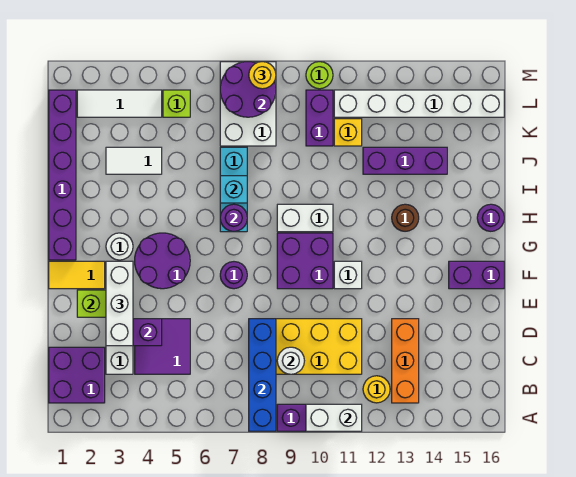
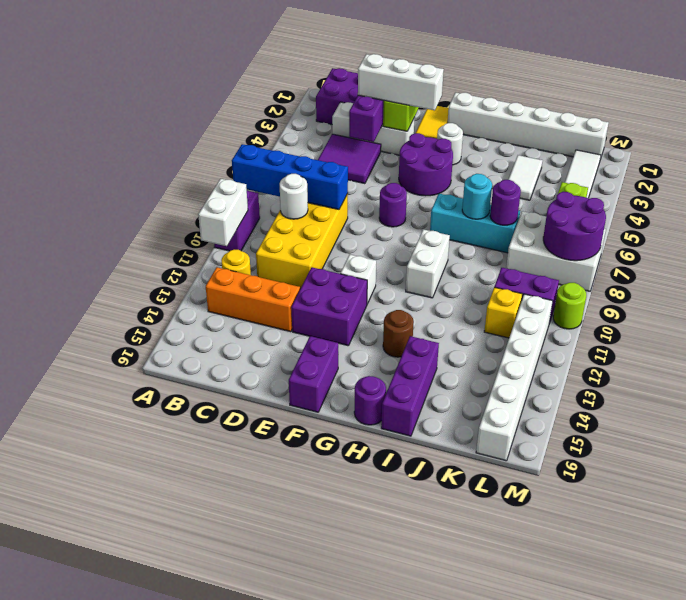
purple brick F9:G10 level 1 -> purple brick E12:F13 level 1
purple brick G1:L1 level 1 -> white brick G1:L1 level 1
purple round brick H7 level 2 -> purple round brick J7 level 2
cyan brick I7 level 2 -> cyan round brick I7 level 2
purple brick J12:J14 level 1 -> purple brick I14:I16 level 1
yellow round brick M8 level 3 -> none

